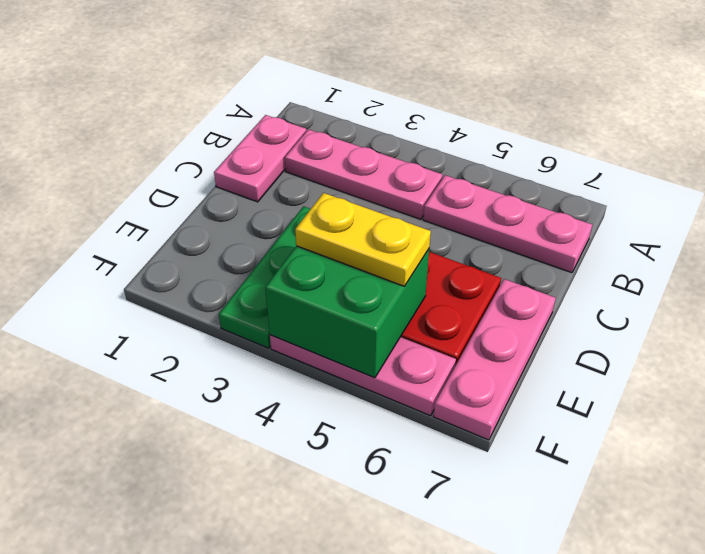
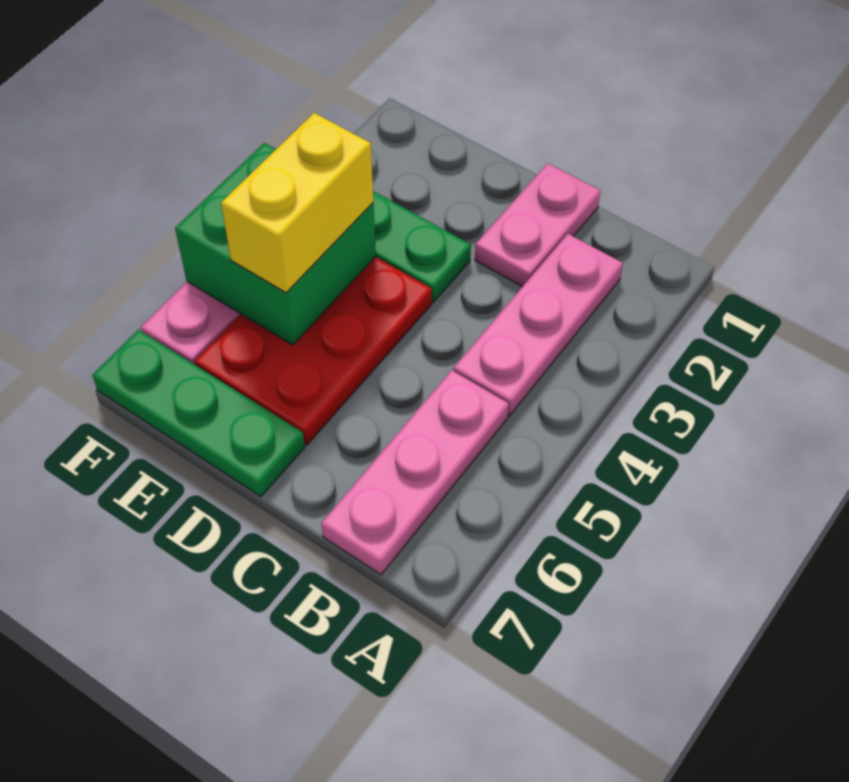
pink plate B1:C1 level 1 -> pink plate C1:C2 level 1
pink plate D7:F7 level 1 -> green plate D7:F7 level 1
yellow plate E4:E5 level 3 -> yellow brick E4:E5 level 3

